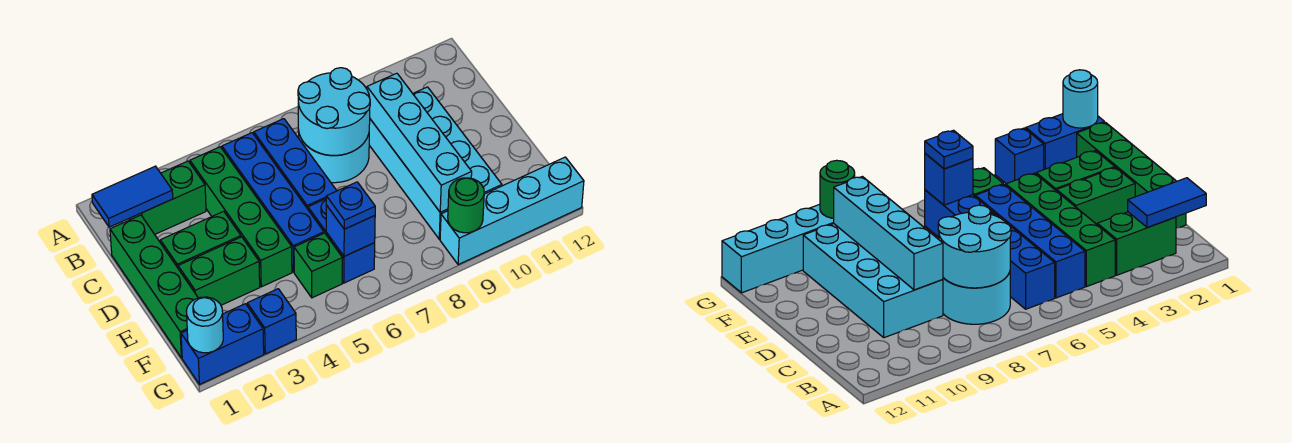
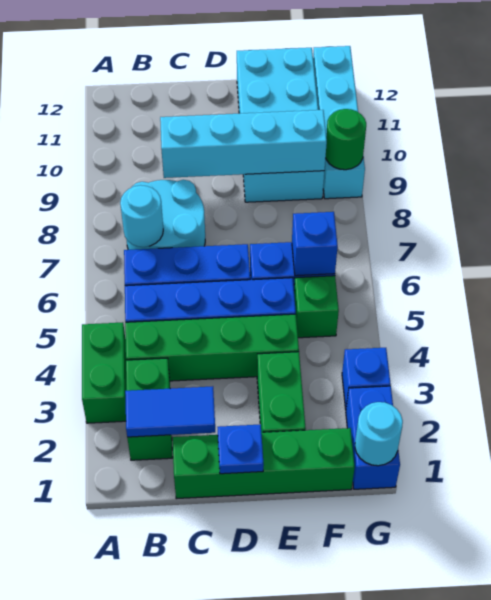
blue tile B1:B2 level 2 -> blue tile B2:C2 level 2
cyan round brick B7:C8 level 2 -> cyan round brick B7 level 2
cyan brick C9:F10 level 1 -> cyan brick E9:F12 level 1
green brick D2:D3 level 1 -> green brick A3:A4 level 1
blue plate F6 level 3 -> blue plate D1 level 2

